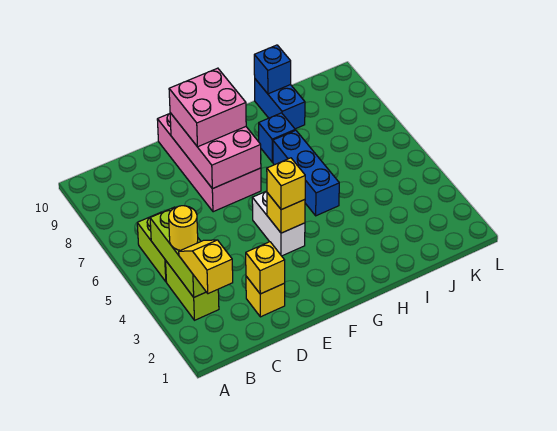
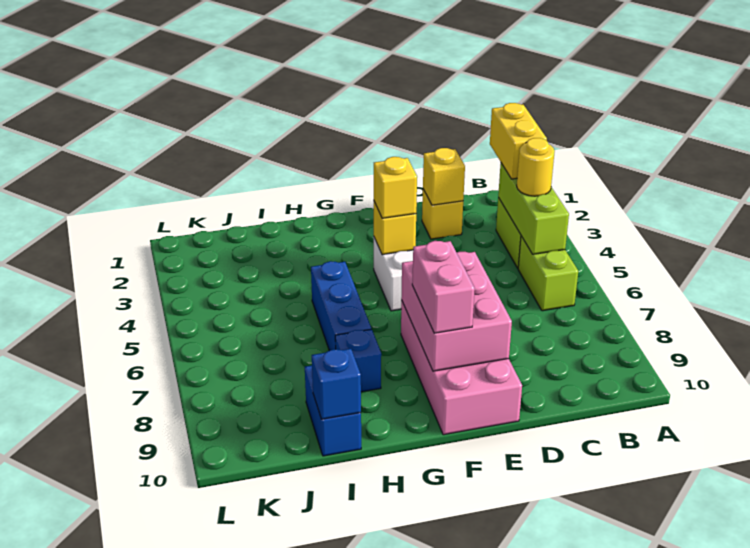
yellow slope B2:B3 level 3 top 2 -> yellow brick B2:B3 level 3
pink brick E8:F9 level 3 -> pink brick F8:F9 level 3

